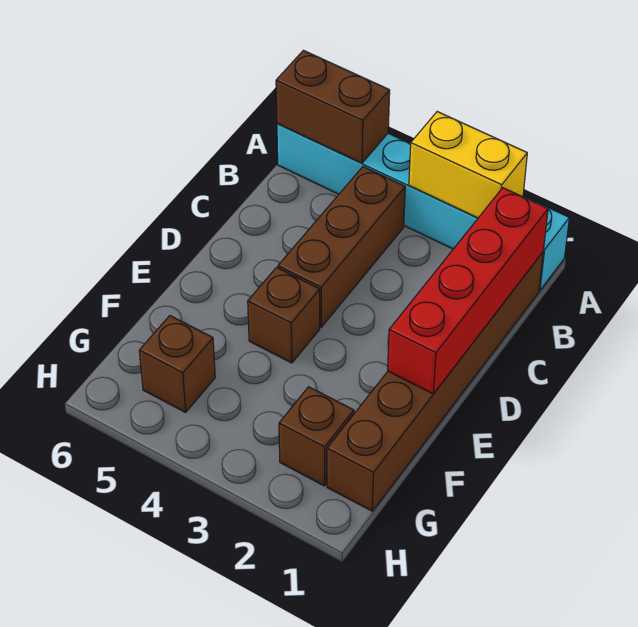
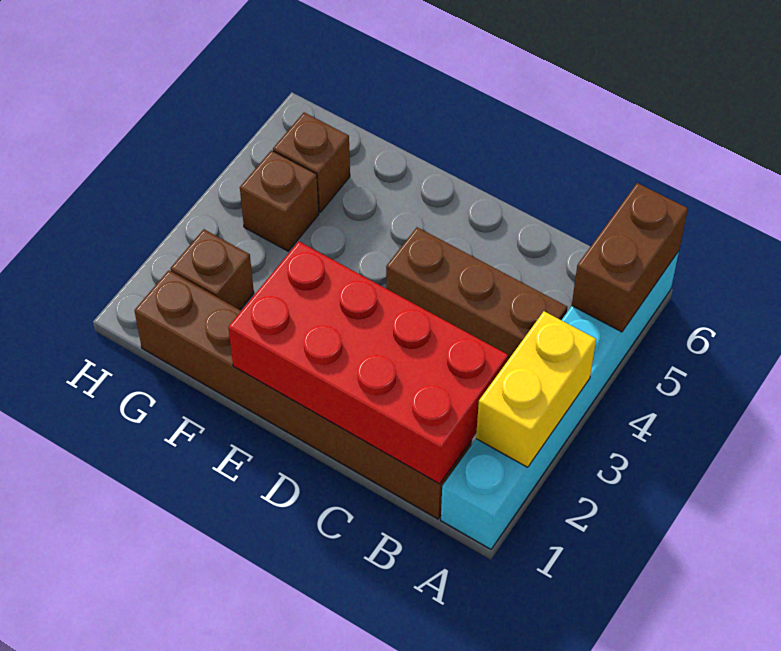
red brick B1:E1 level 2 -> red brick B1:E2 level 2
brown brick E4 level 1 -> brown brick G4 level 1

